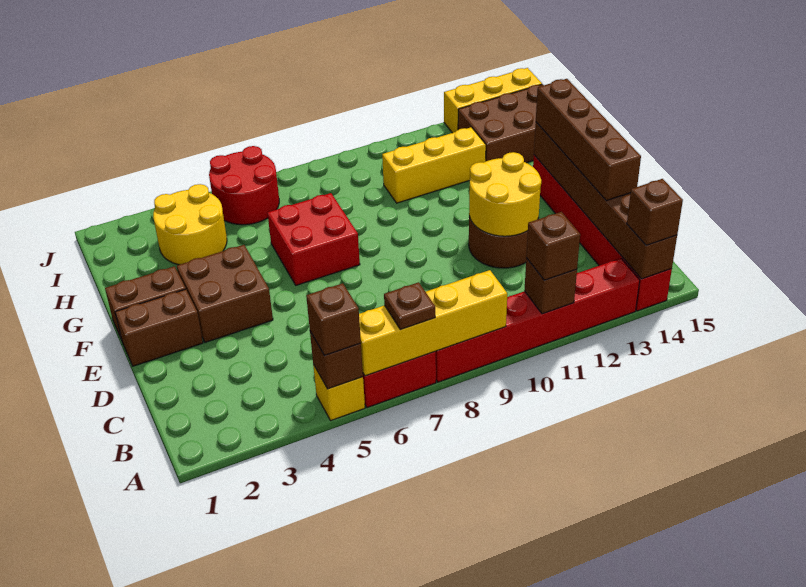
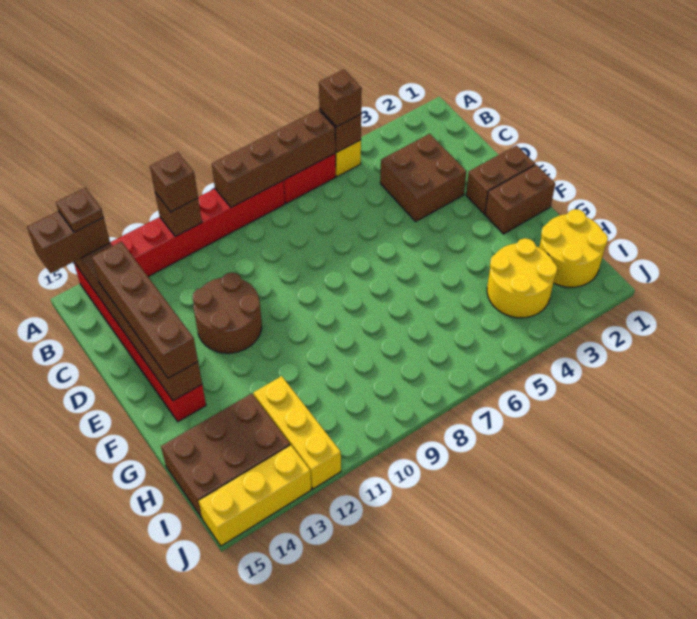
yellow brick A6:A9 level 2 -> brown brick A6:A9 level 2
brown plate A7 level 3 -> brown plate A14 level 4
brown brick A14 level 3 -> brown brick A14:A15 level 3
yellow round brick D11:E12 level 2 -> yellow round brick H1:I2 level 1
brown brick E3:F4 level 1 -> brown brick C3:D4 level 1
red brick F6:G7 level 1 -> none
yellow brick H10:H12 level 1 -> yellow brick H12:J12 level 1
red round brick I5:J6 level 1 -> none

